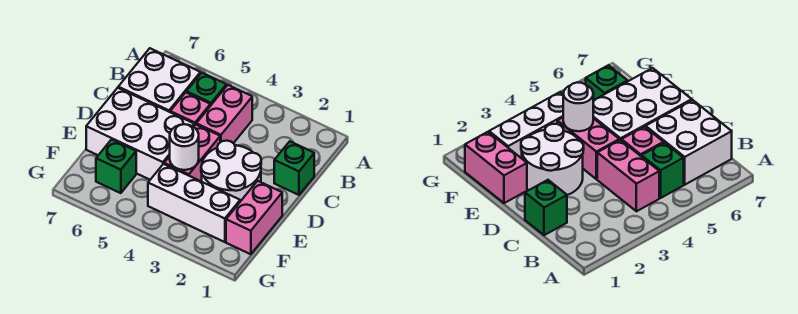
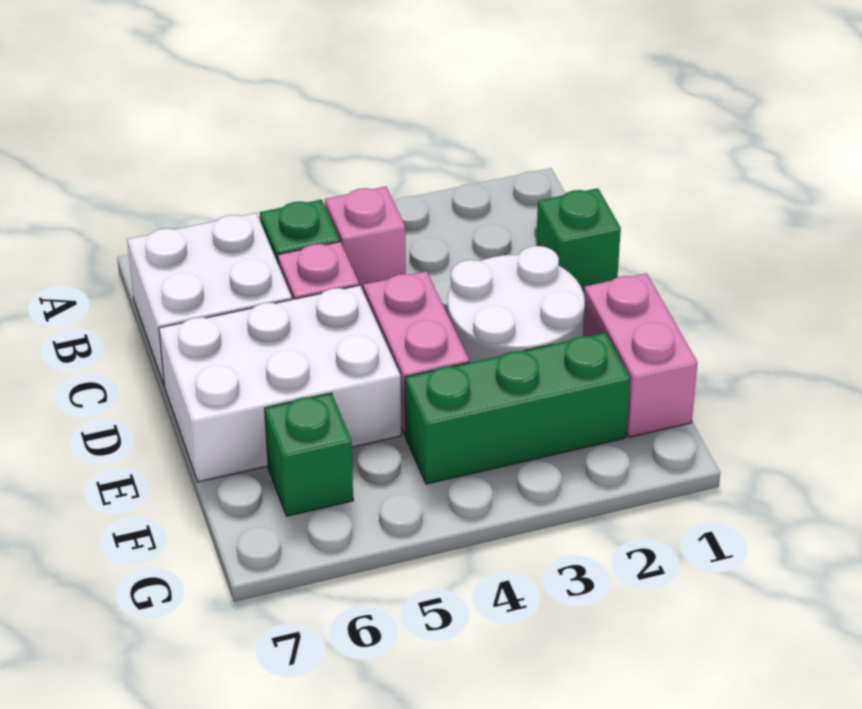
pink brick B4:C4 level 1 -> pink brick B4 level 1
white round brick E4 level 2 -> none
white brick F2:F4 level 1 -> green brick F2:F4 level 1

